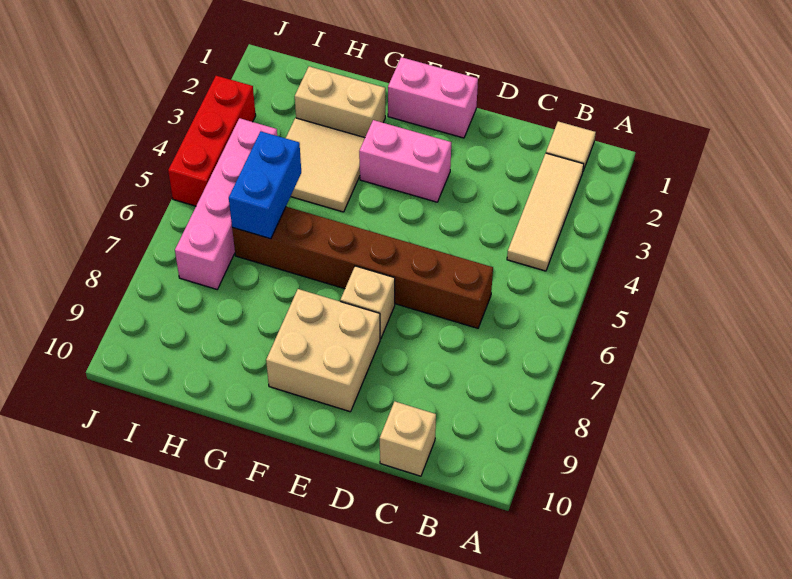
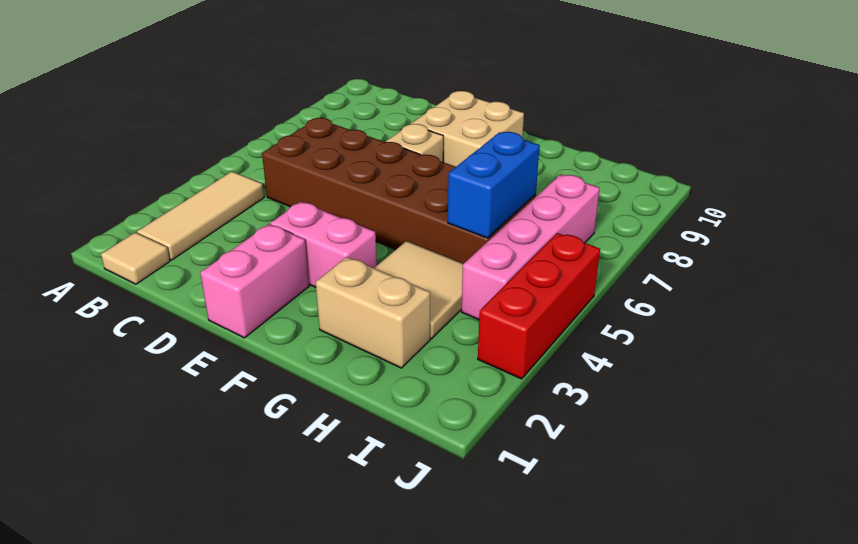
brown brick C6:H6 level 1 -> brown brick C5:H6 level 1
tan brick C10 level 1 -> none
pink brick E1:F1 level 1 -> pink brick E1:E2 level 1

